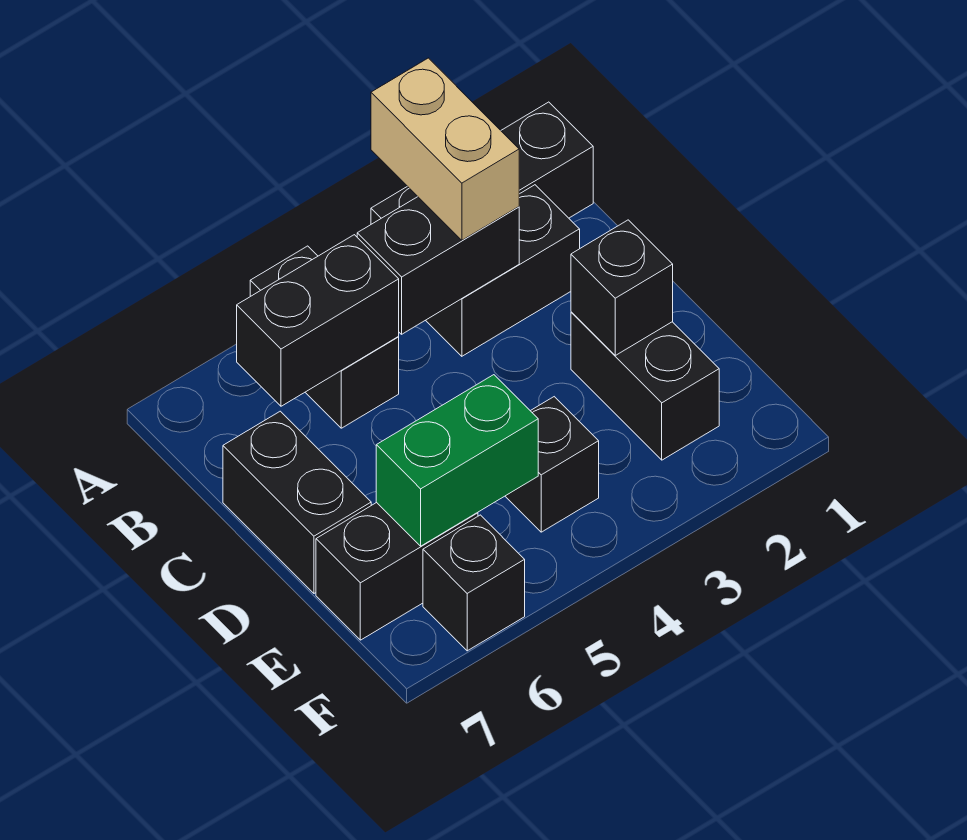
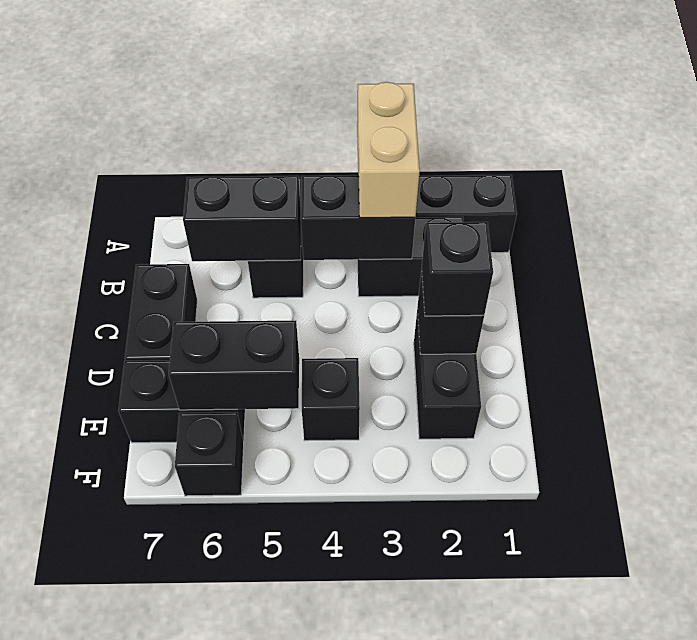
none -> black brick D2 level 3
green brick E5:E6 level 2 -> black brick E5:E6 level 2

